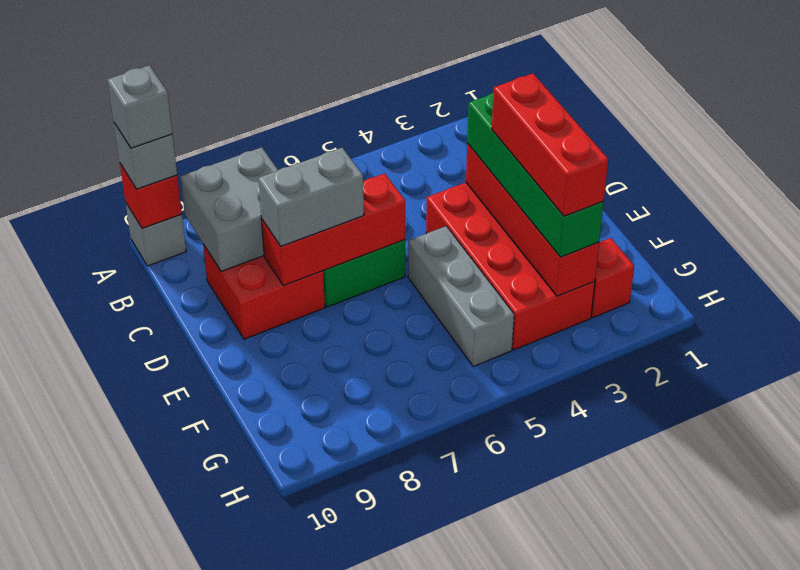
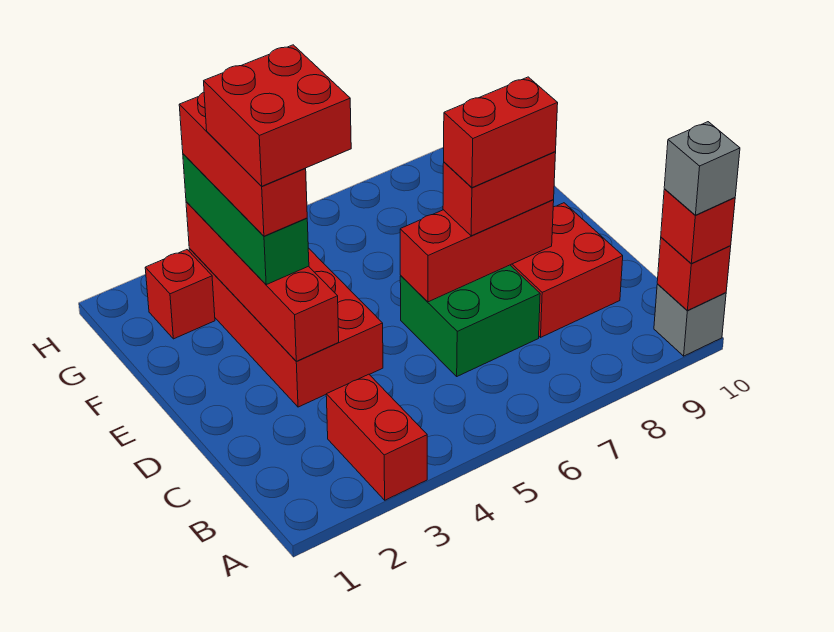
none -> red brick A3:B3 level 1
grey brick A10 level 3 -> red brick A10 level 3
grey brick B8:C9 level 2 -> none
green brick D3:G3 level 3 -> green brick E3:G3 level 3
grey brick D7:D8 level 3 -> red brick D7:D8 level 3
none -> red brick D7:D8 level 4
none -> red brick E3:F4 level 5
grey brick E5:G5 level 1 -> none

